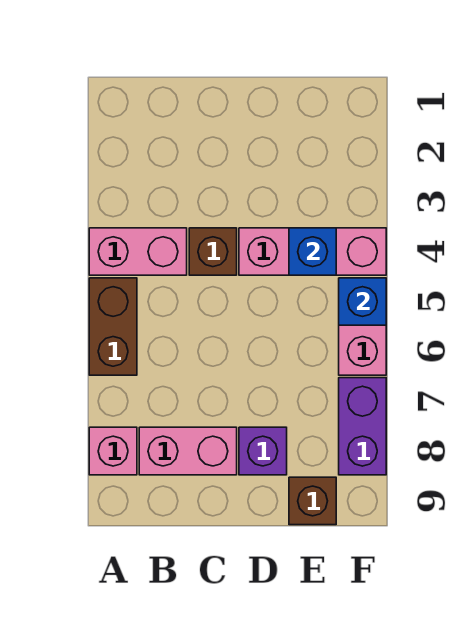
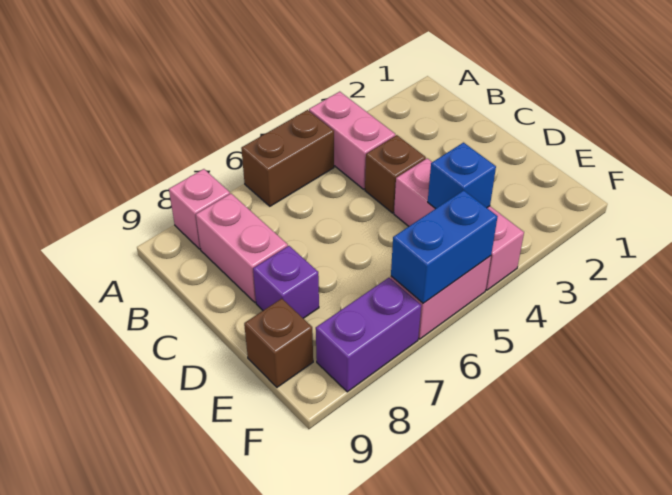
blue brick F5 level 2 -> blue brick F5:F6 level 2

